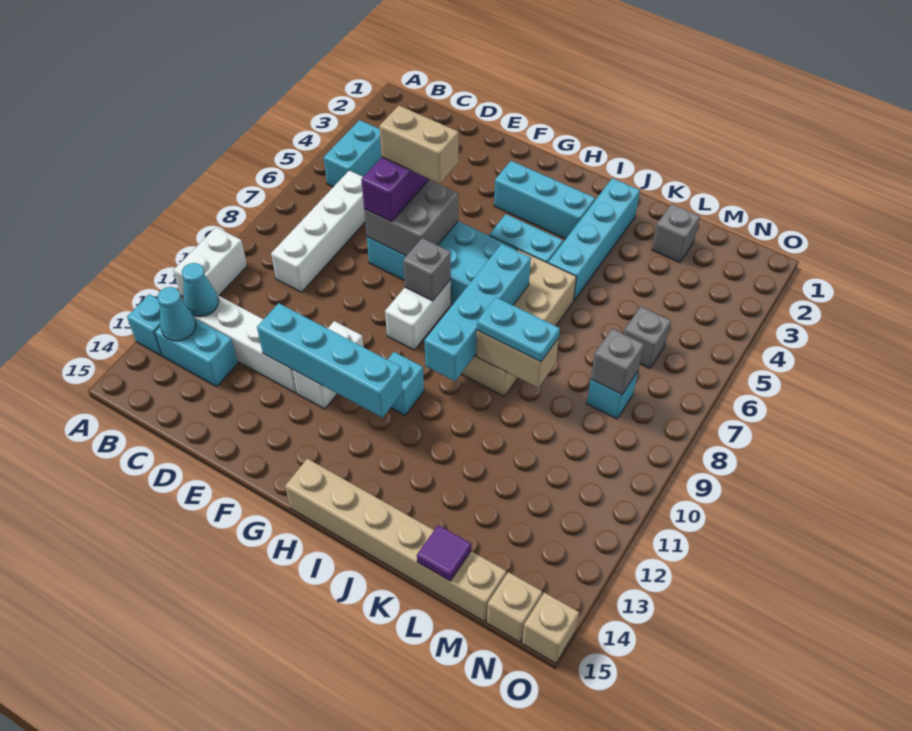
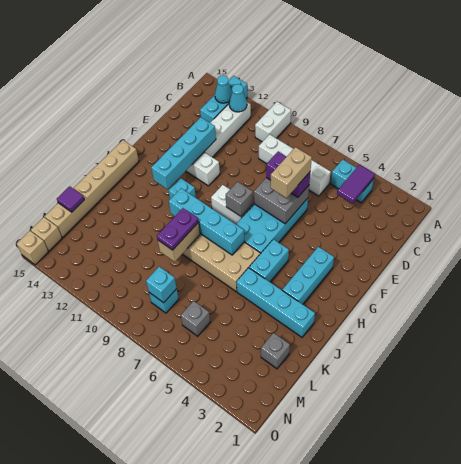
white brick A10:A11 level 1 -> white brick A10:B10 level 1
none -> purple tile B4:C4 level 2
cyan plate J9:K9 level 3 -> purple plate J9:K9 level 3
grey brick M8 level 2 -> cyan brick M8 level 2

